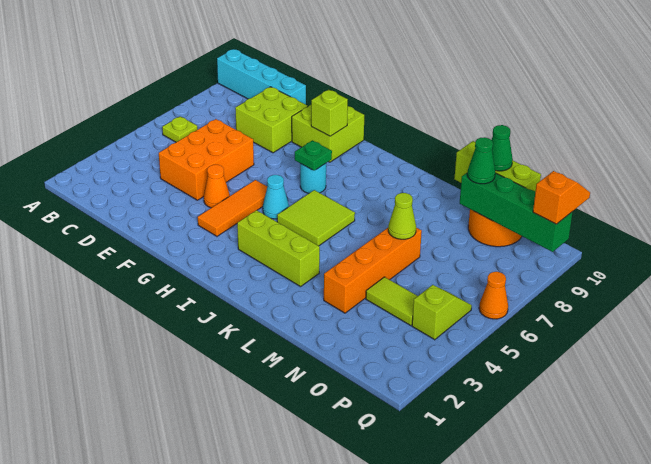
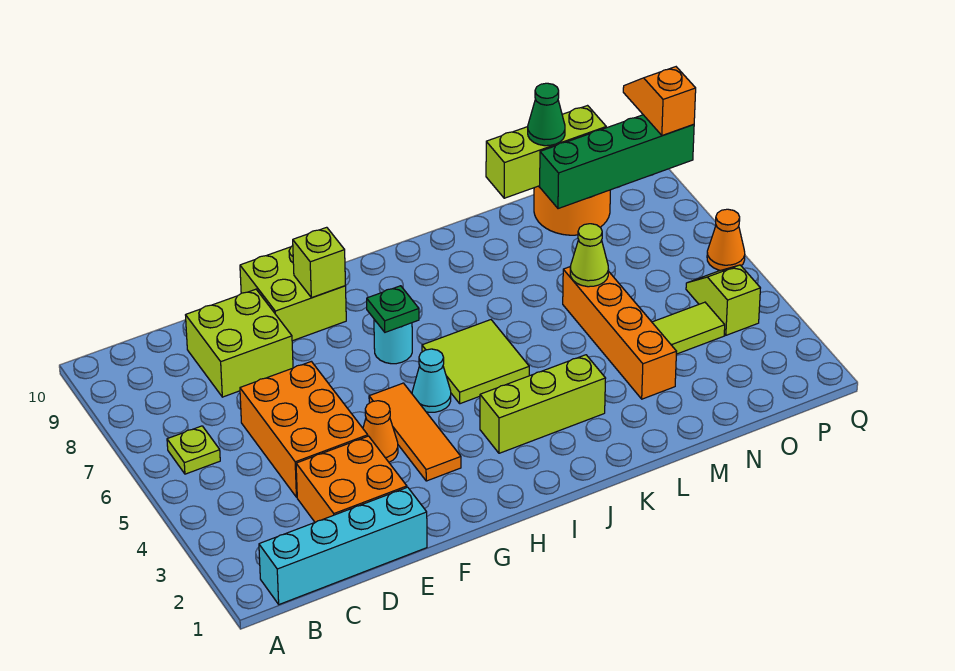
cyan brick A10:D10 level 1 -> cyan brick B1:E1 level 1
none -> orange brick D2:E3 level 1
green cone N9 level 3 -> none

